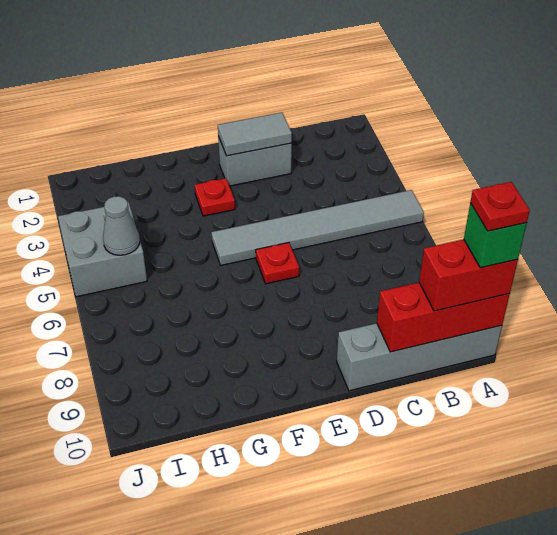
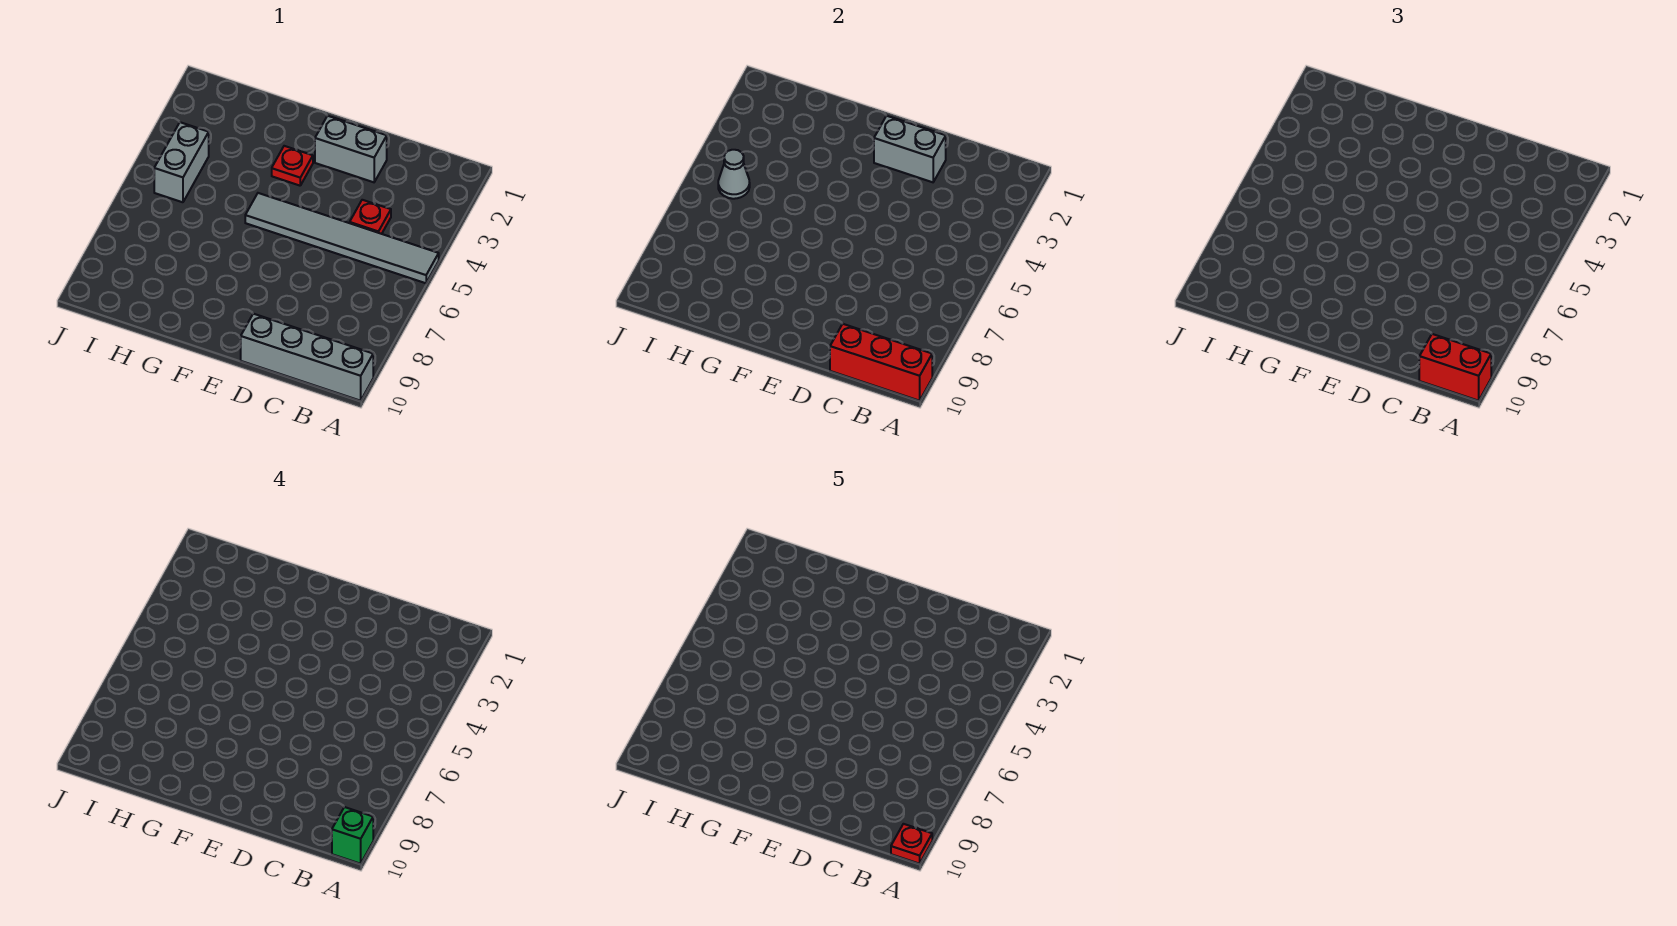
grey tile D2:E2 level 2 -> grey brick D2:E2 level 2
red plate E6 level 1 -> red plate C4 level 1
grey brick I4:J5 level 1 -> grey brick I4:I5 level 1

